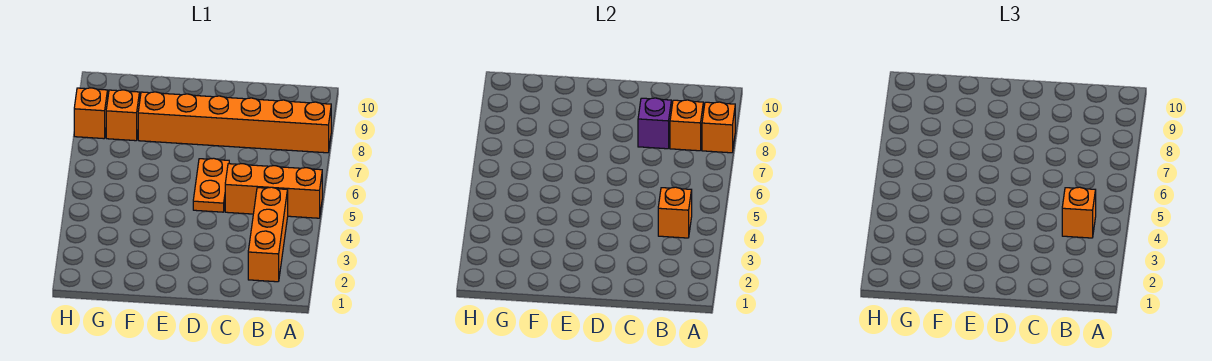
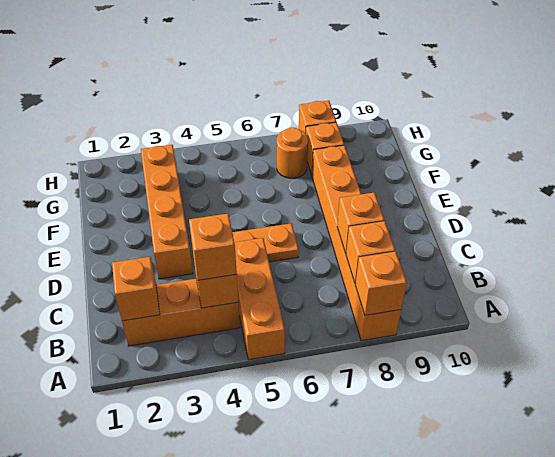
none -> orange brick B2 level 2
purple brick C8 level 2 -> orange brick C8 level 2
none -> orange brick D3:G3 level 1
none -> orange round brick G7 level 1

